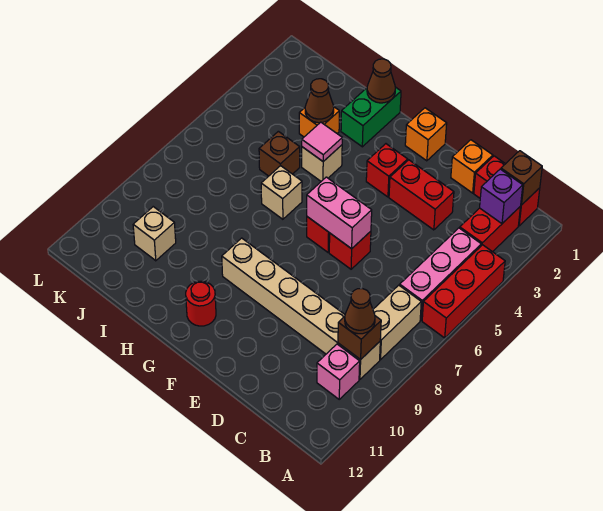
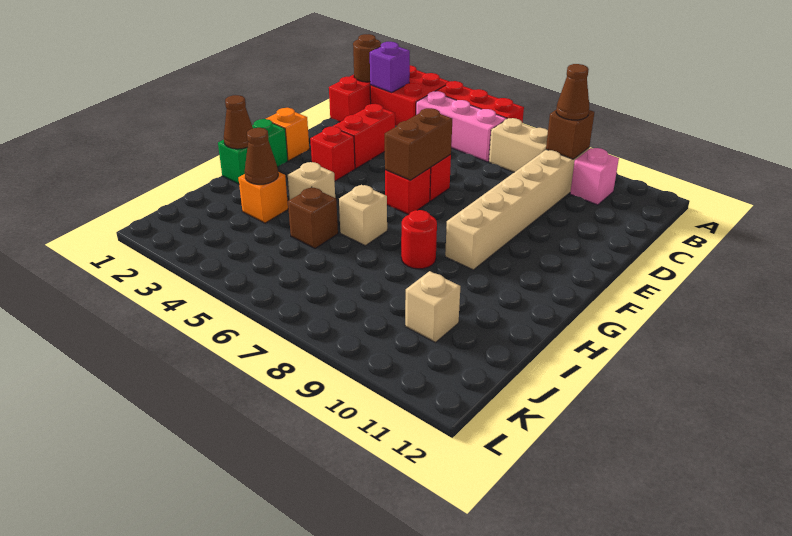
brown brick B1 level 2 -> brown round brick B1 level 2
red brick B2:B3 level 1 -> red brick A2:B3 level 1
orange brick D1 level 1 -> none
pink brick E6:F6 level 2 -> brown brick E6:F6 level 2
red round brick G11 level 1 -> red round brick H8 level 1
green brick H1:H2 level 1 -> green brick G1:H1 level 1
pink tile H4 level 2 -> none

